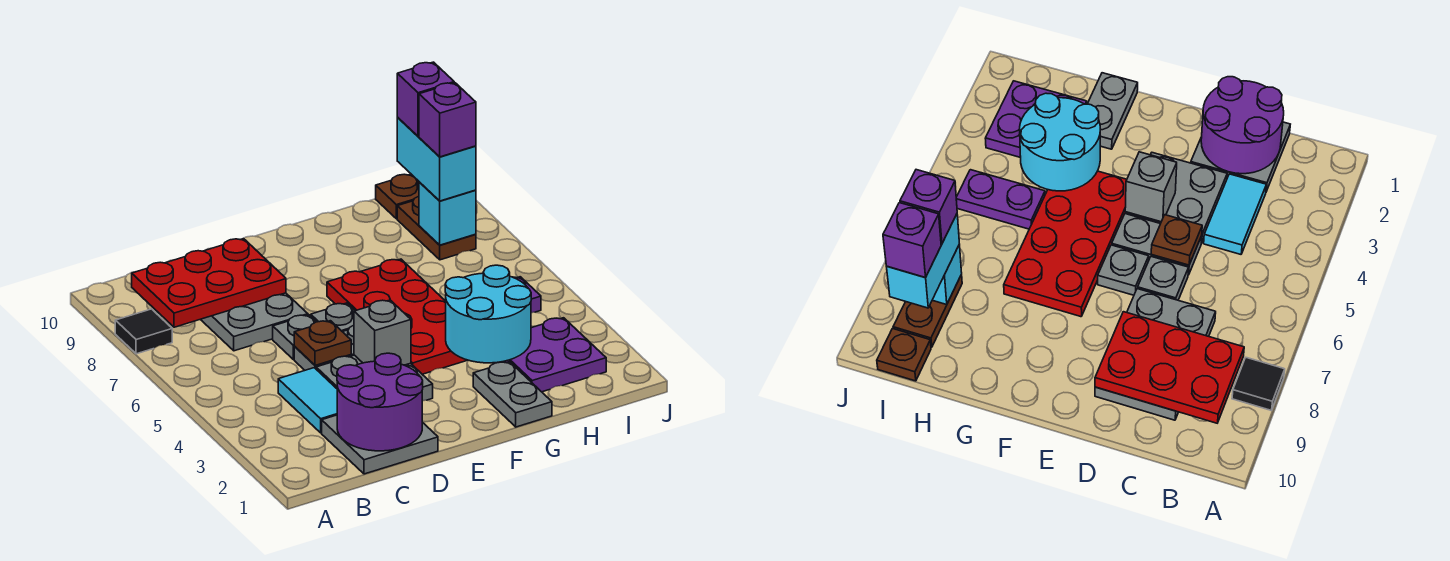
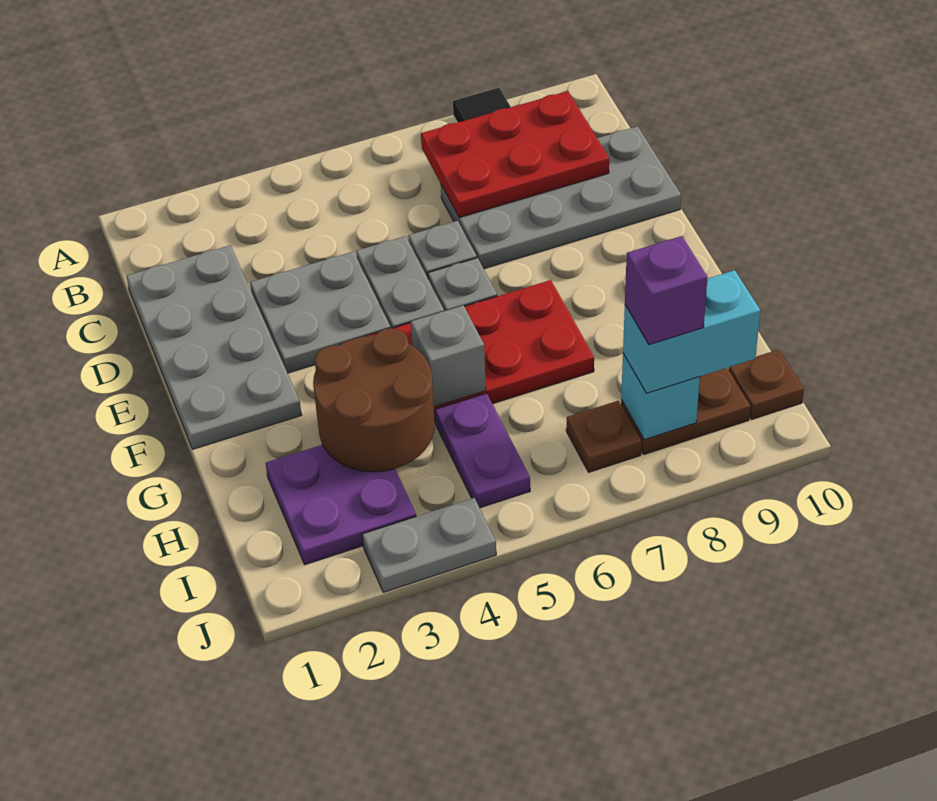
red plate B8:D9 level 2 -> red plate B7:C9 level 2
grey plate C1:D2 level 1 -> grey plate C1:F2 level 1
purple round brick C1:D2 level 2 -> none
cyan tile C3:C4 level 1 -> none
grey plate C7:D9 level 1 -> grey plate C7:D10 level 1
brown plate D5 level 2 -> brown plate I7 level 1
grey brick E4 level 2 -> grey brick G5 level 2
grey plate G1:G2 level 1 -> grey plate J3:J4 level 1
cyan round brick G3:H4 level 2 -> brown round brick G3:H4 level 2
purple brick I9 level 4 -> none

